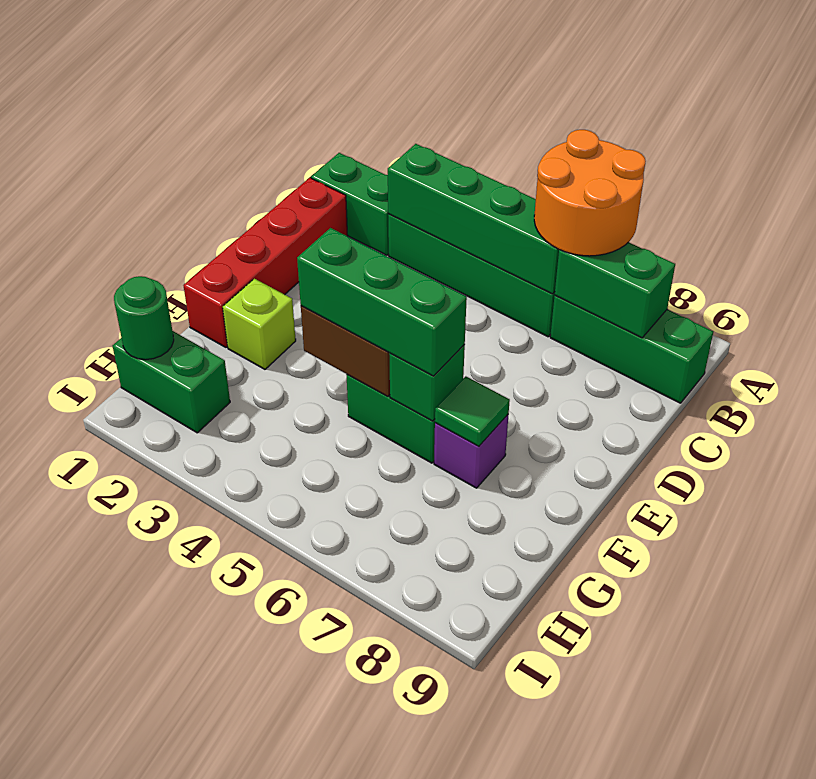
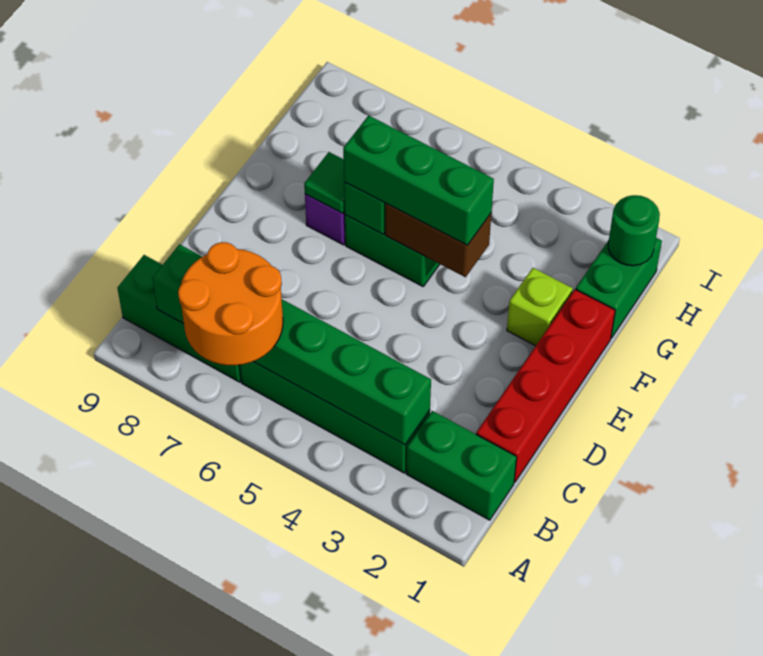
green brick H1:H2 level 1 -> green brick G1:H1 level 1

